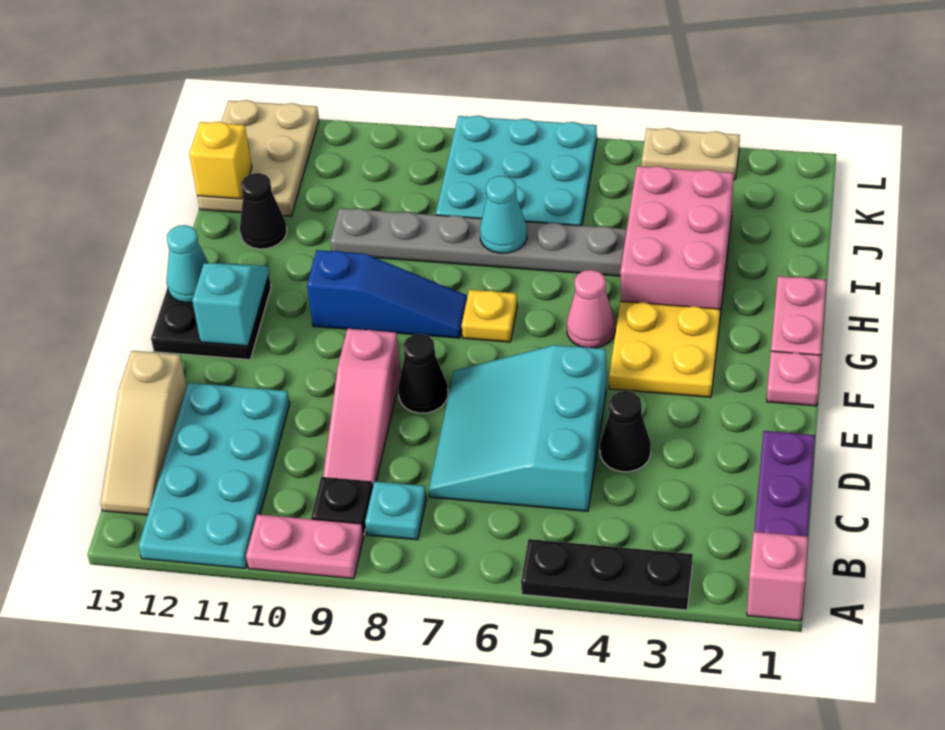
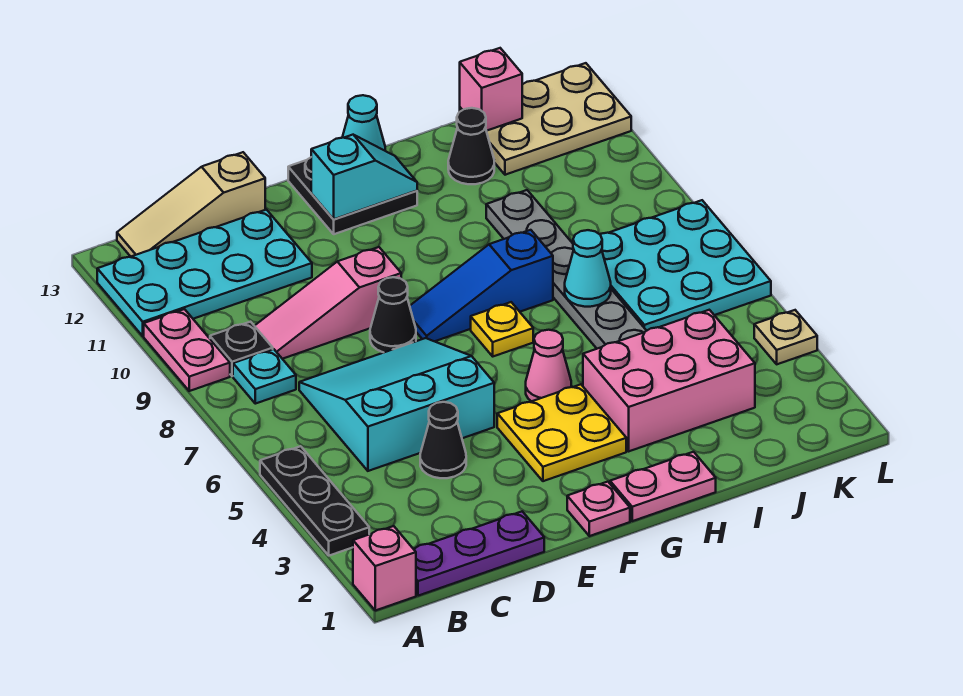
blue slope G8:G10 level 1 top 10 -> blue slope F8:H8 level 1 top H
yellow brick J13 level 2 -> pink brick J13 level 2
tan plate L3:L4 level 1 -> tan plate L4 level 1

